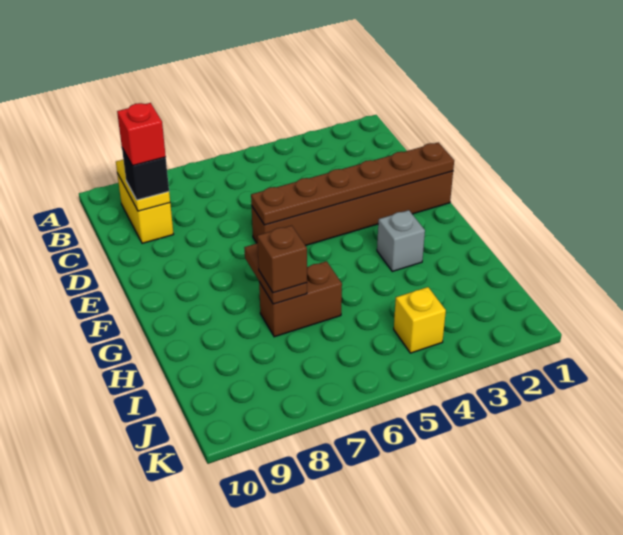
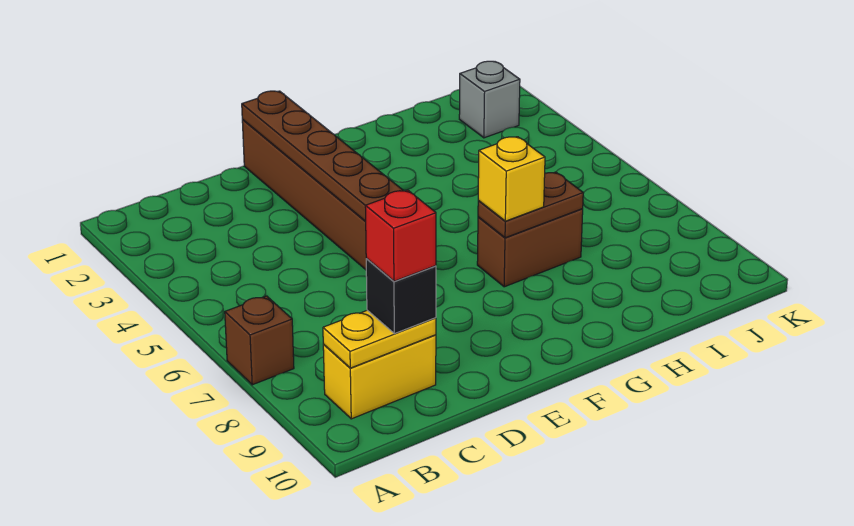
grey brick G3 level 1 -> grey brick J2 level 1
brown brick H6:H7 level 1 -> brown brick G7:H7 level 1
brown brick H7 level 3 -> brown brick A7 level 1
yellow brick J4 level 1 -> yellow brick G7 level 3

